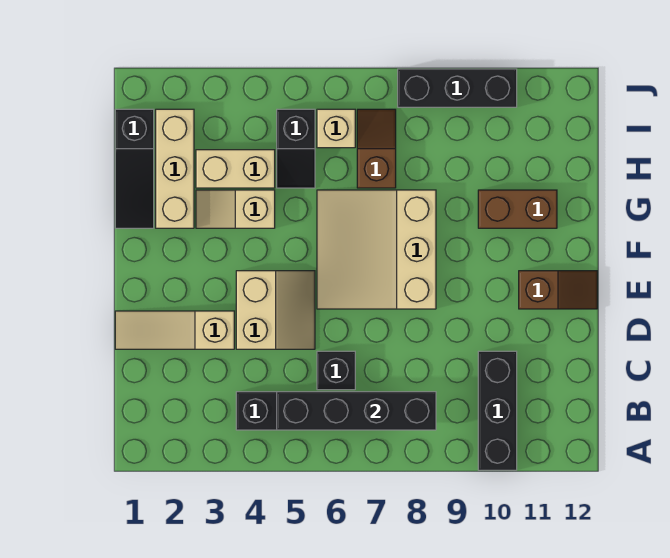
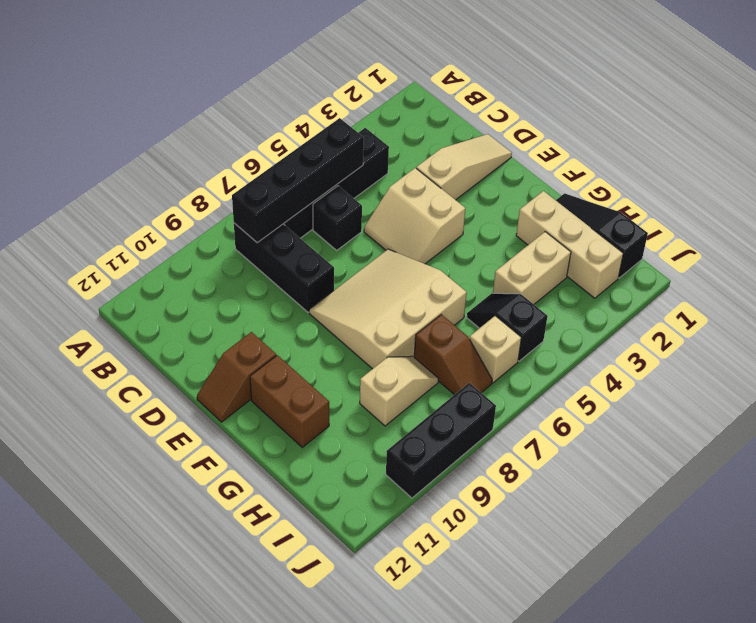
black brick A10:C10 level 1 -> black brick B8:D8 level 1
tan slope E6:G8 level 1 top 8 -> tan slope E6:G8 level 1 top G
tan slope G3:G4 level 1 top 4 -> tan slope H8:H9 level 1 top 9
brown brick G10:G11 level 1 -> brown brick F11:G11 level 1

